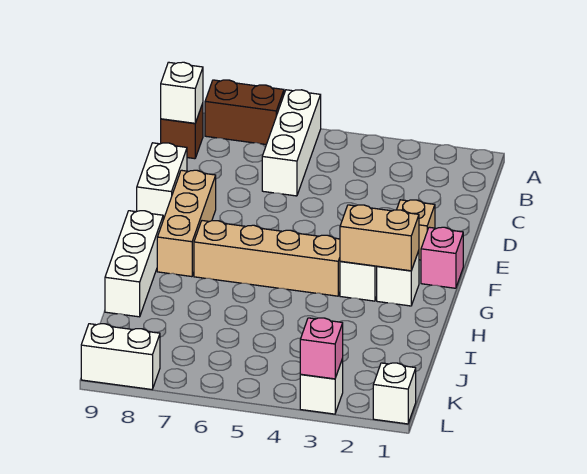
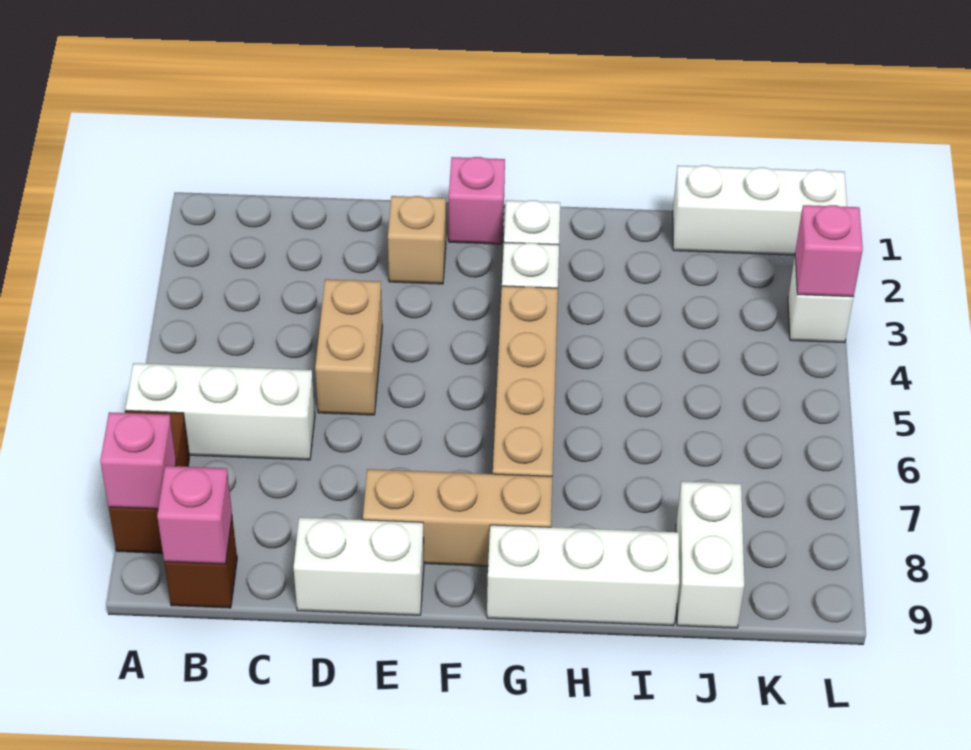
none -> pink brick A8 level 2
white brick B9 level 2 -> pink brick B9 level 2
tan brick G2:G3 level 2 -> tan brick D4:D5 level 1
white brick L1 level 1 -> white brick J1:L1 level 1
white brick L8:L9 level 1 -> white brick J8:J9 level 1

